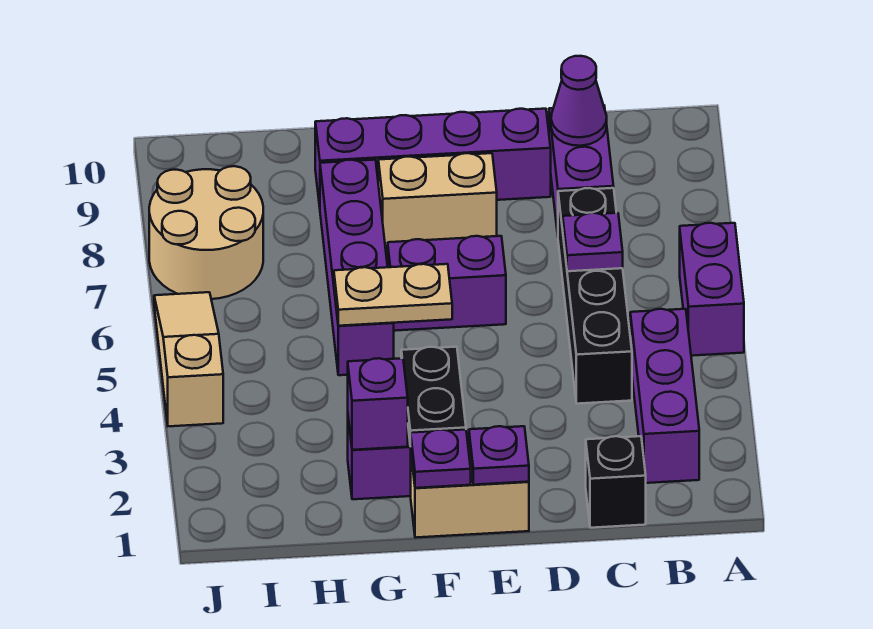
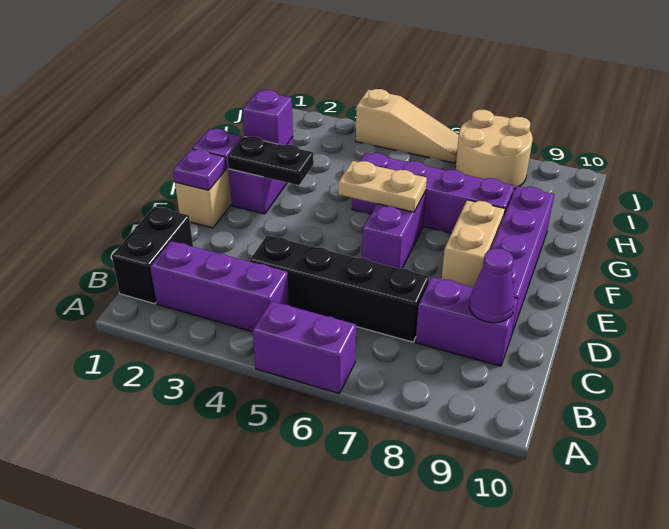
black brick C1 level 1 -> black brick B1:C1 level 1
purple plate C6 level 2 -> none
tan plate F5:G5 level 2 -> tan plate F5:F6 level 2

